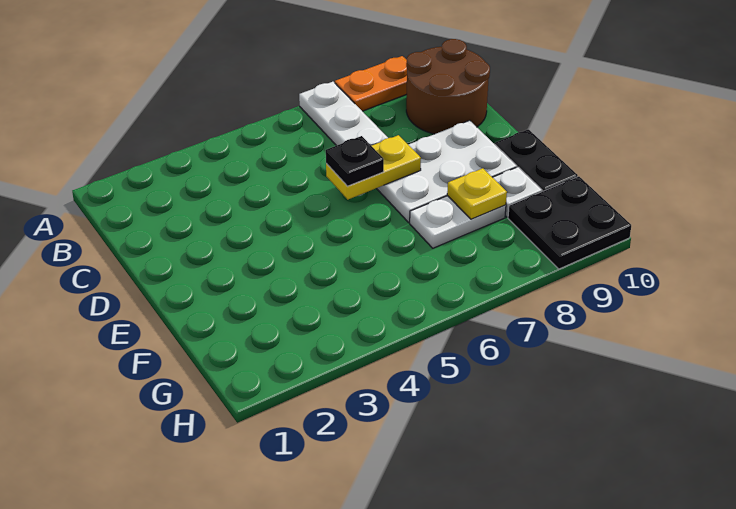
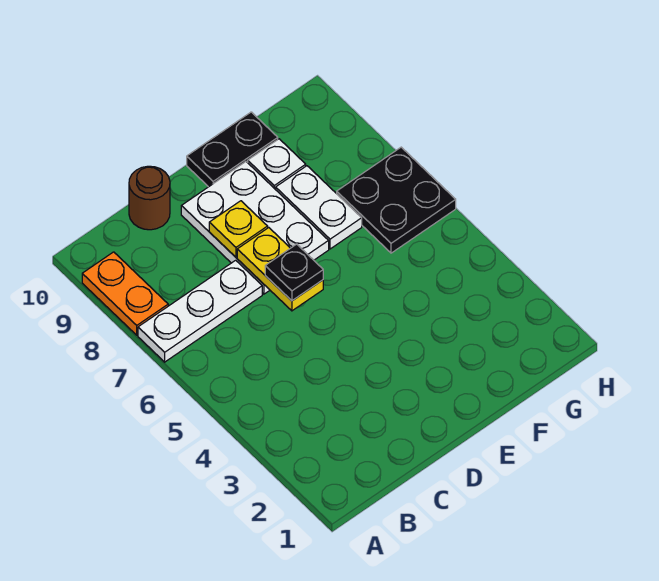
brown round brick B9:C10 level 1 -> brown round brick C10 level 1
yellow plate F8 level 2 -> yellow plate D8 level 2
black plate G9:H10 level 1 -> black plate G6:H7 level 1

